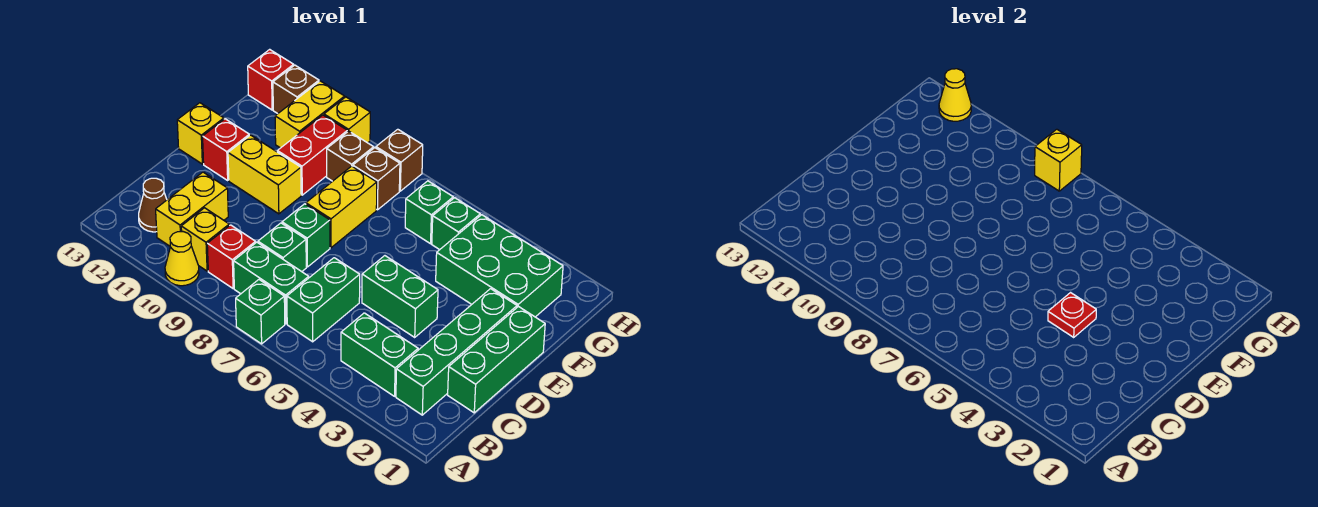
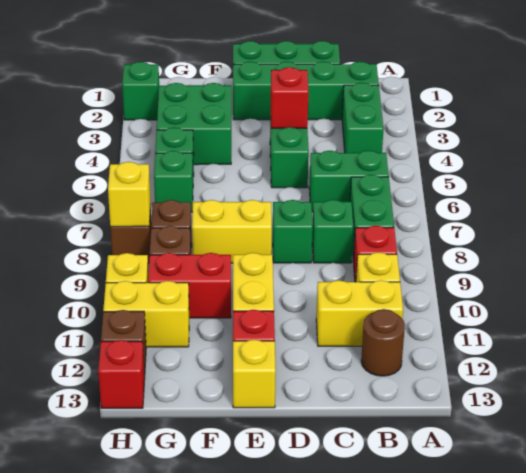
green brick A7 level 1 -> green brick H2 level 1
yellow cone A10 level 1 -> none
brown cone B12 level 1 -> brown round brick B12 level 1
red plate D4 level 2 -> red brick D4 level 2
green brick F2:G4 level 1 -> green brick F3:G4 level 1
yellow cone H12 level 2 -> none

